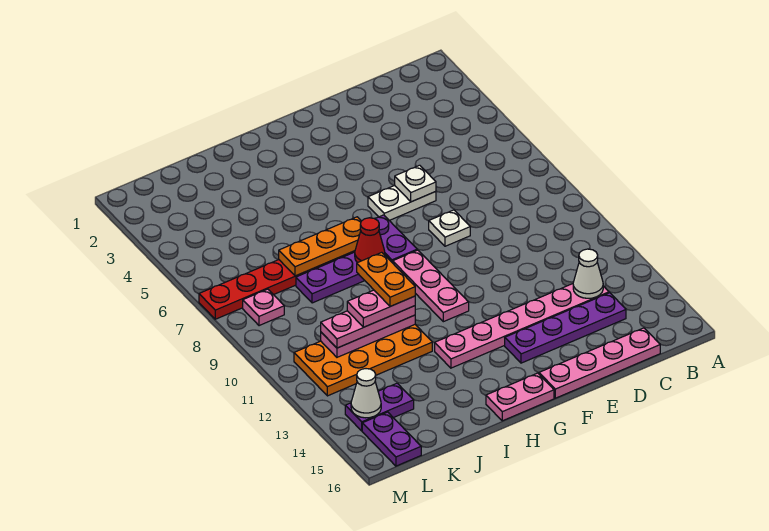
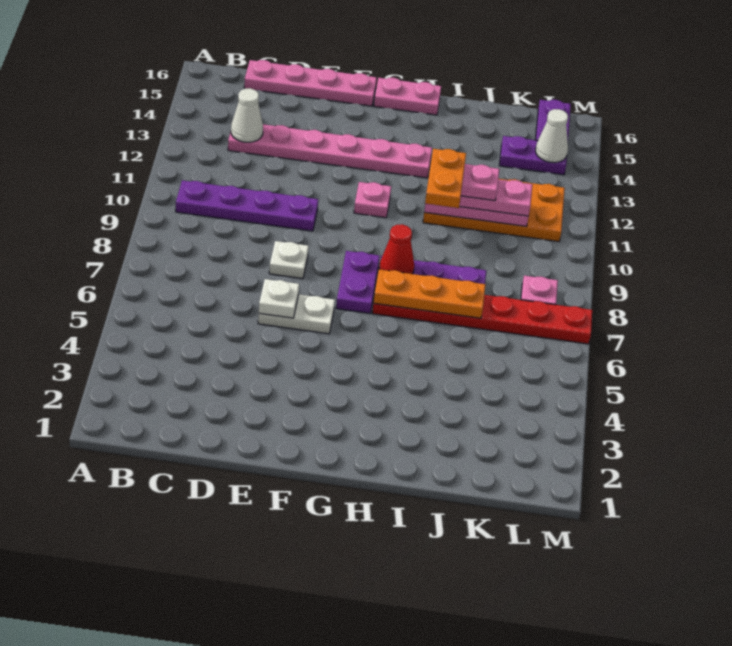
purple plate C14:F14 level 1 -> purple plate B10:E10 level 1
pink plate G9:G11 level 1 -> pink plate G11 level 1

